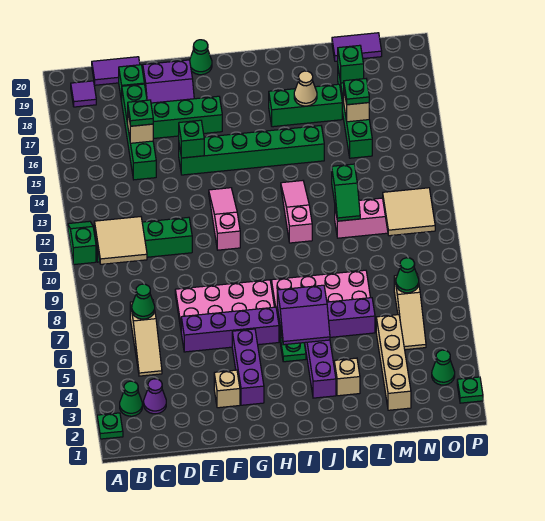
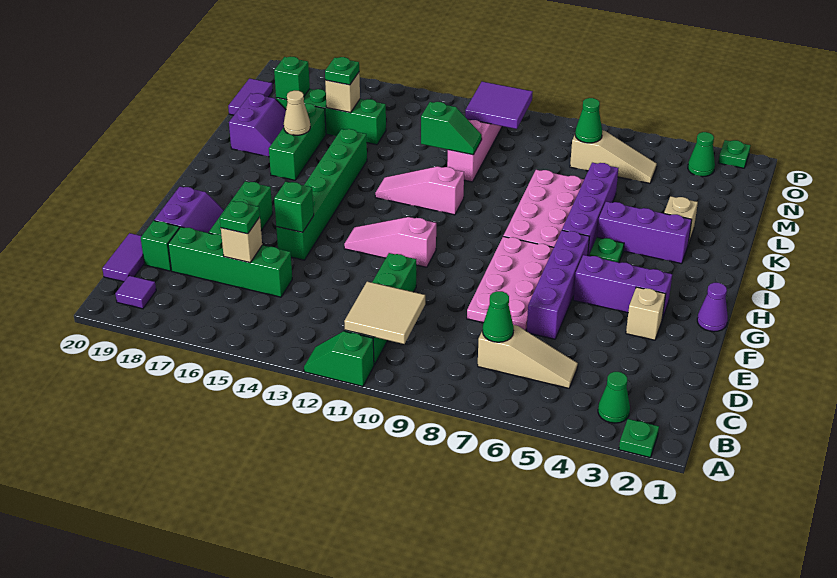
purple cone C3 level 1 -> purple cone G1 level 1
green cone G20 level 1 -> none
purple slope I5:J6 level 2 top 6 -> purple slope K18:L19 level 1 top 19
tan brick M2:M5 level 1 -> none
tan tile N10:O11 level 2 -> purple tile N10:O11 level 2

